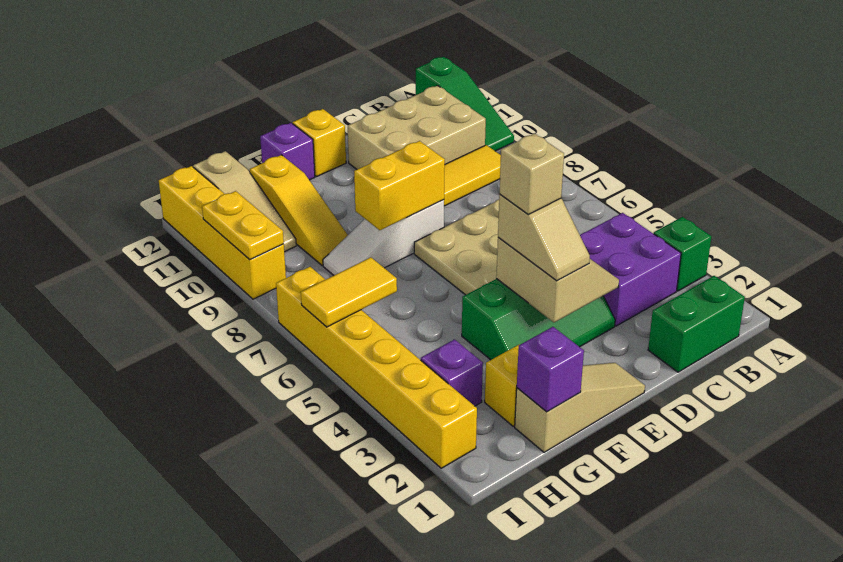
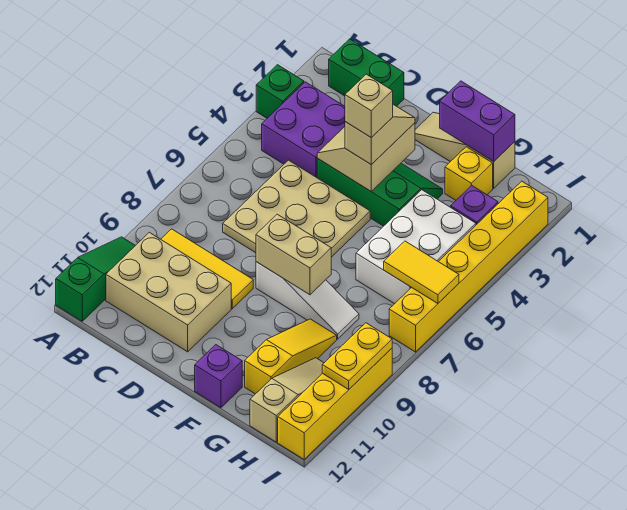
yellow brick E8:F8 level 2 -> tan brick E8:F8 level 2
yellow brick E12 level 1 -> none
purple brick G1 level 2 -> purple brick F1:G1 level 2
none -> white brick G4:H6 level 1

